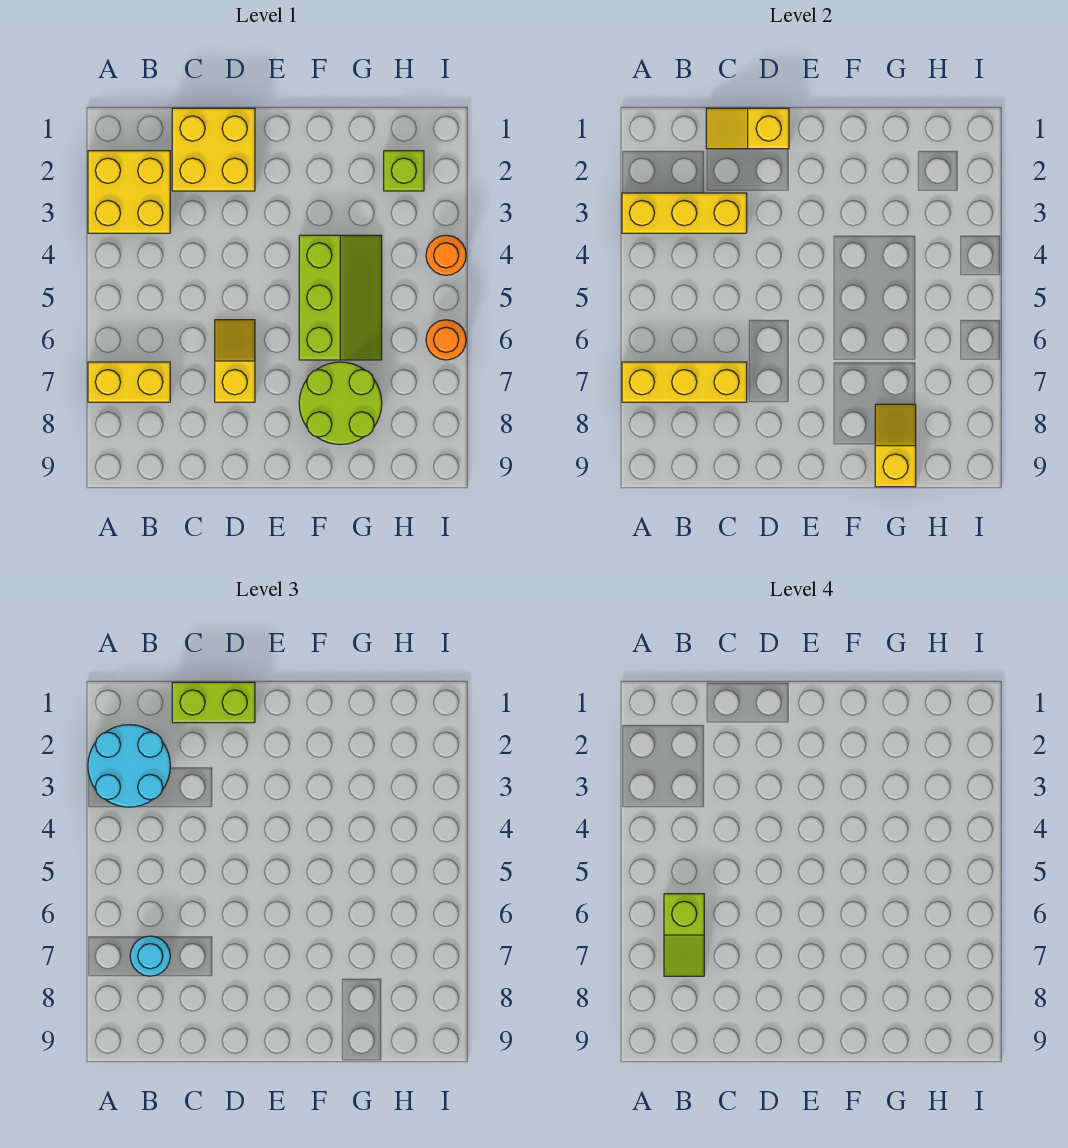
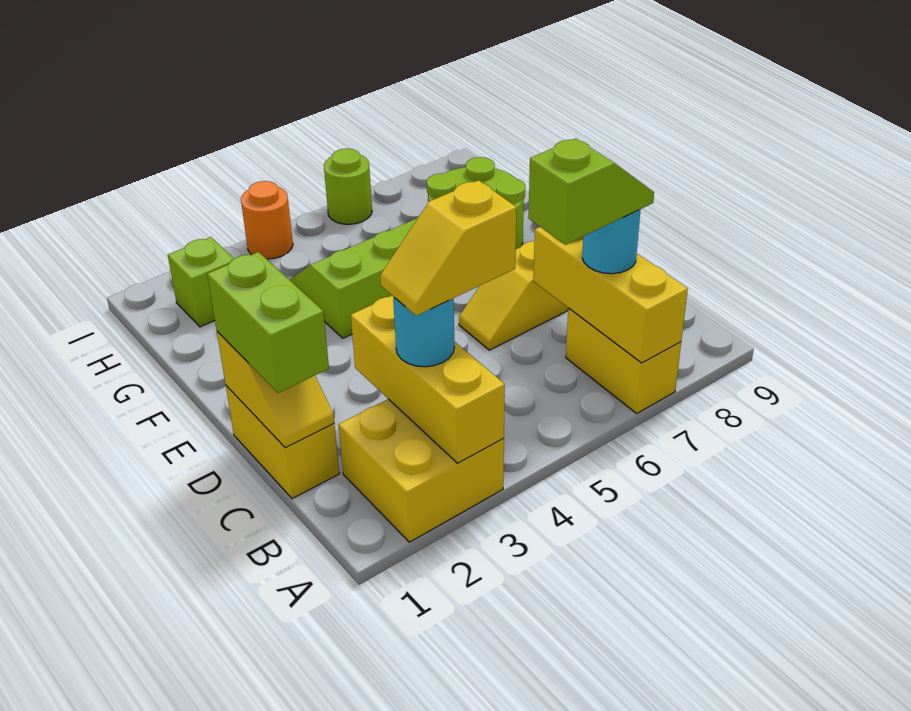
cyan round brick A2:B3 level 3 -> cyan round brick B3 level 3
yellow brick C1:D2 level 1 -> yellow brick C1:D1 level 1
yellow slope G8:G9 level 2 top 9 -> yellow slope B3:B4 level 4 top 4
orange round brick I6 level 1 -> lime round brick I6 level 1

